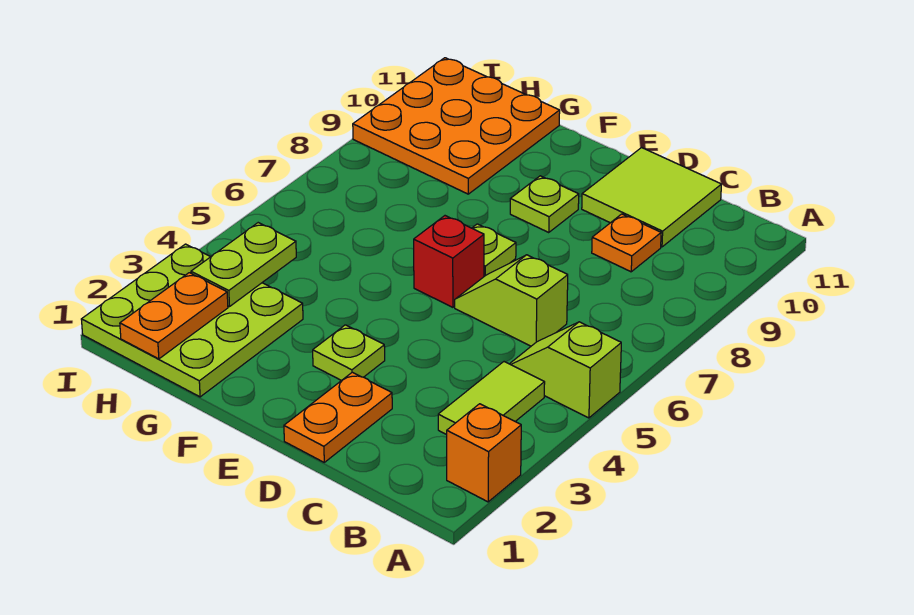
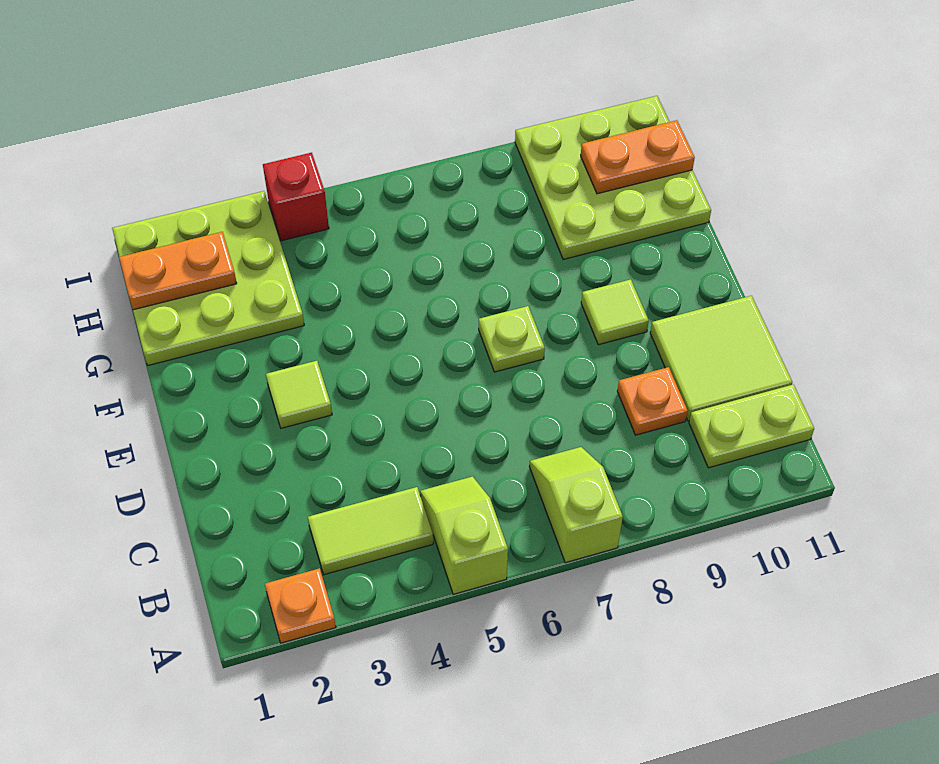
orange brick A2 level 1 -> orange plate A2 level 1
lime slope C6:D6 level 1 top C -> lime slope A7:B7 level 1 top A
orange plate D1:D2 level 1 -> orange plate H10:H11 level 2
lime plate E3 level 1 -> lime tile E3 level 1
red brick E6 level 1 -> red brick I4 level 1
lime plate E9 level 1 -> lime tile E9 level 1
orange plate G9:I11 level 1 -> lime plate G9:I11 level 1
lime plate H3:H4 level 2 -> lime plate B10:B11 level 1

